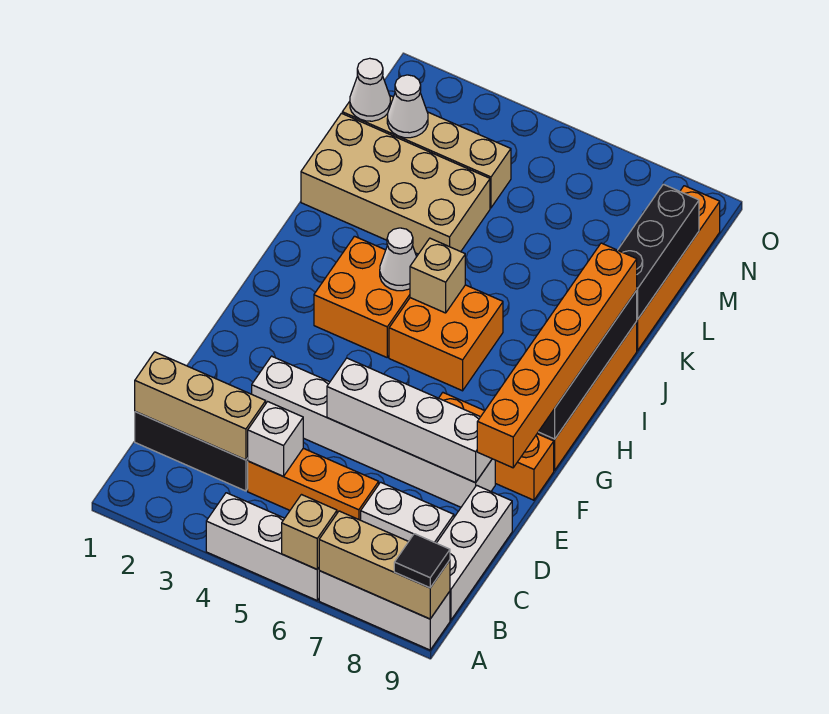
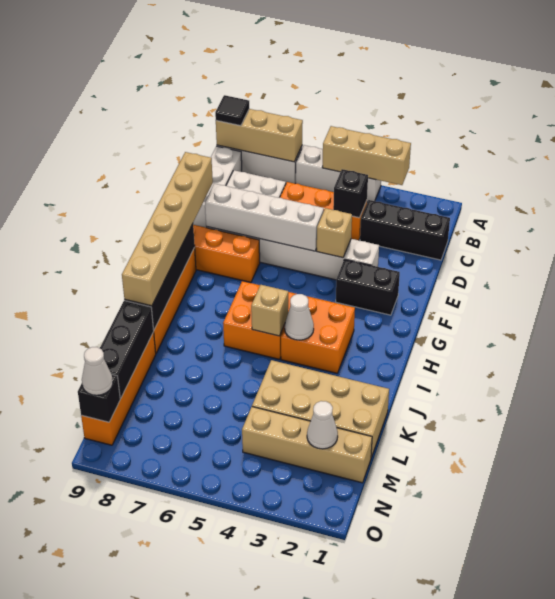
tan brick A6 level 2 -> tan brick E4 level 2
tan brick C1:C3 level 2 -> tan brick A3:A5 level 2
white brick C4 level 2 -> black brick C4 level 2
orange brick E9:J9 level 3 -> tan brick E9:J9 level 3
none -> black brick F2:F3 level 1
white cone M1 level 2 -> white cone N9 level 3
none -> black brick N9 level 2

